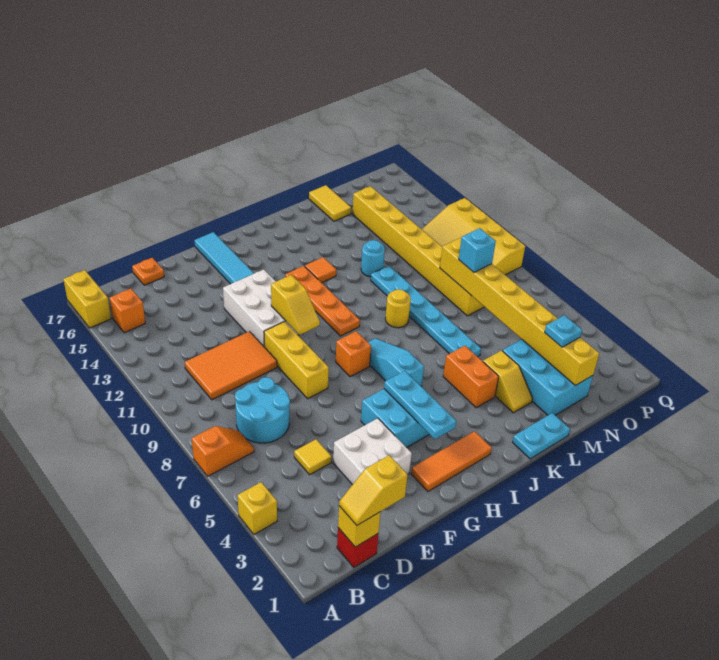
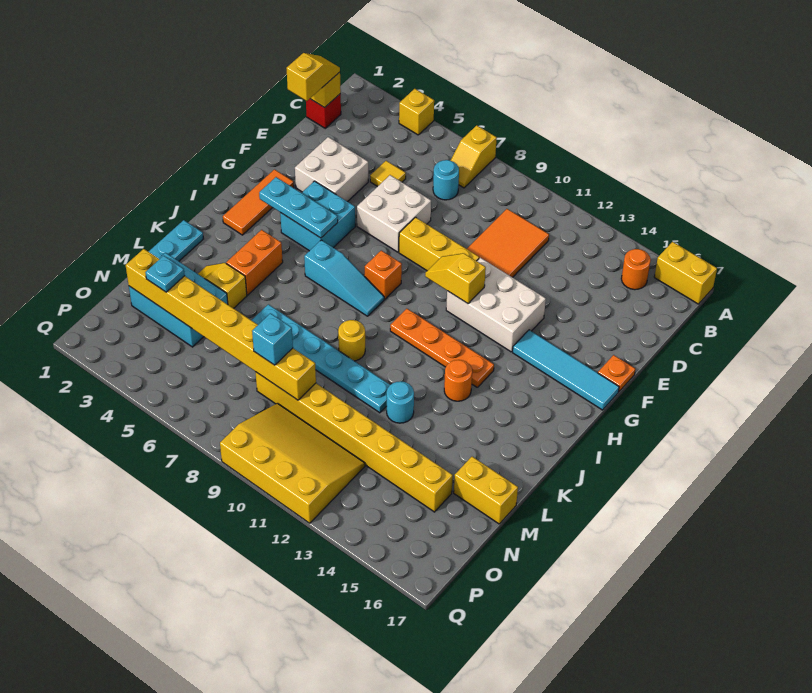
orange slope A7:B7 level 1 top A -> yellow slope A7:B7 level 1 top A
orange brick B15 level 1 -> orange round brick B15 level 1
cyan round brick C7:D8 level 1 -> cyan round brick C7 level 1
orange plate D17 level 1 -> orange plate F17 level 1
none -> white brick E6:F7 level 1
orange tile J13 level 1 -> orange round brick J13 level 1
orange brick K4:K5 level 1 -> orange brick J4:K4 level 1
yellow tile M16:M17 level 1 -> yellow brick M16:M17 level 1

